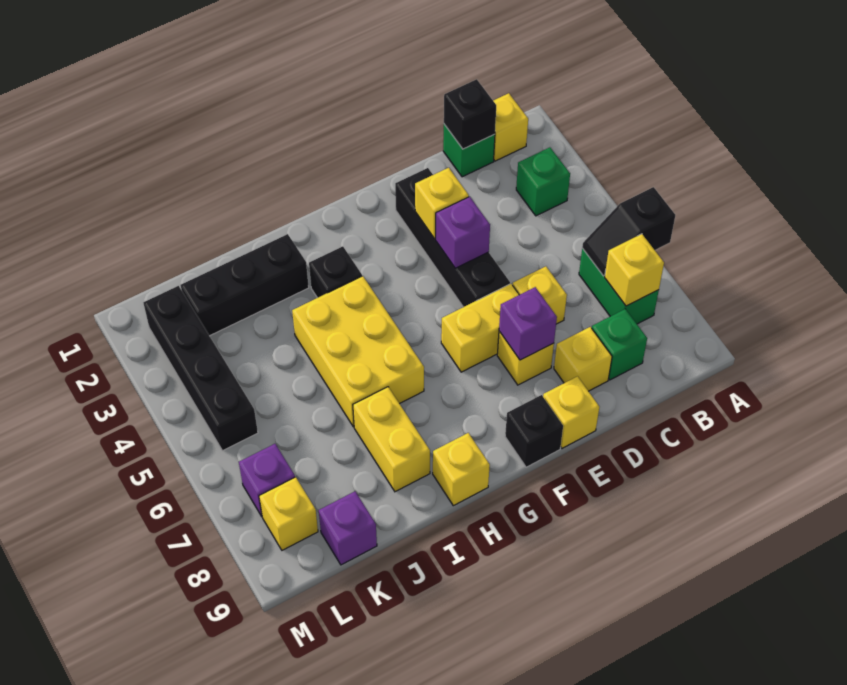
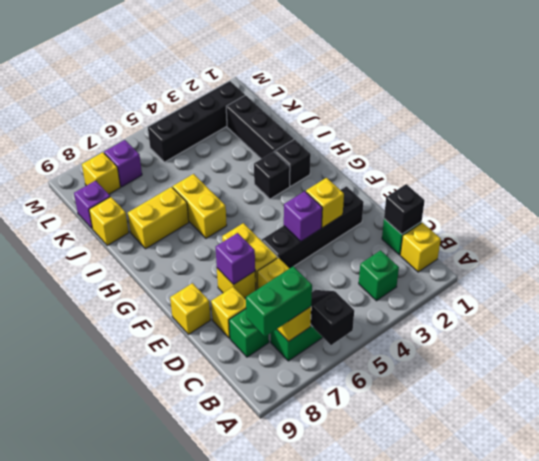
none -> green brick B7:B8 level 3
black brick F9 level 1 -> black brick H2 level 1
yellow brick H4:I6 level 1 -> yellow brick H6:I6 level 1
yellow brick H9 level 1 -> yellow brick J9 level 1

